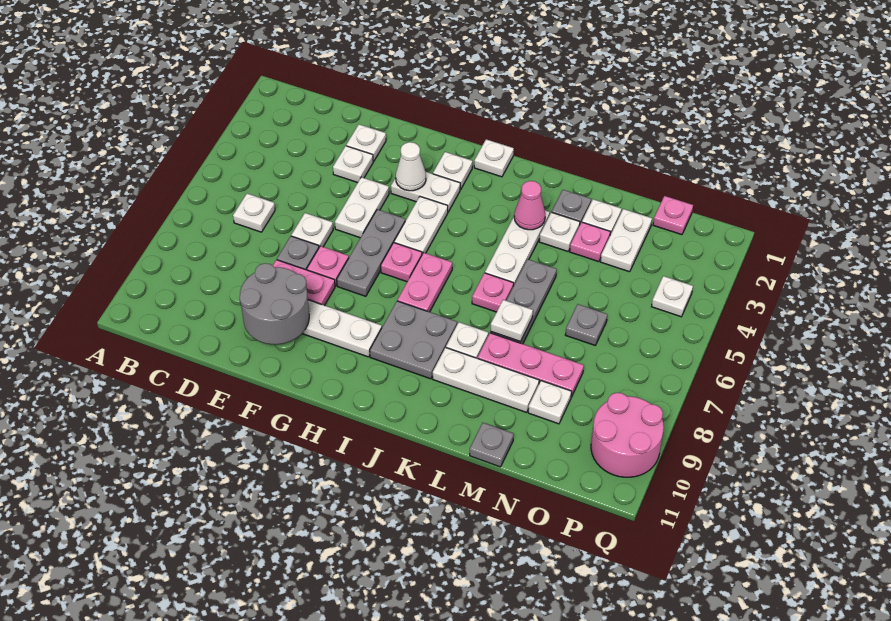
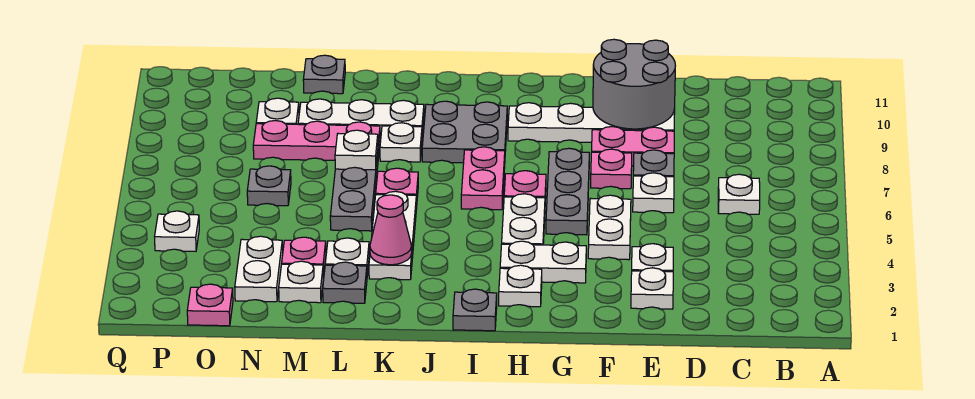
white cone G3 level 2 -> none
white plate I1 level 1 -> grey plate I1 level 1
pink round brick P9:Q10 level 1 -> none

